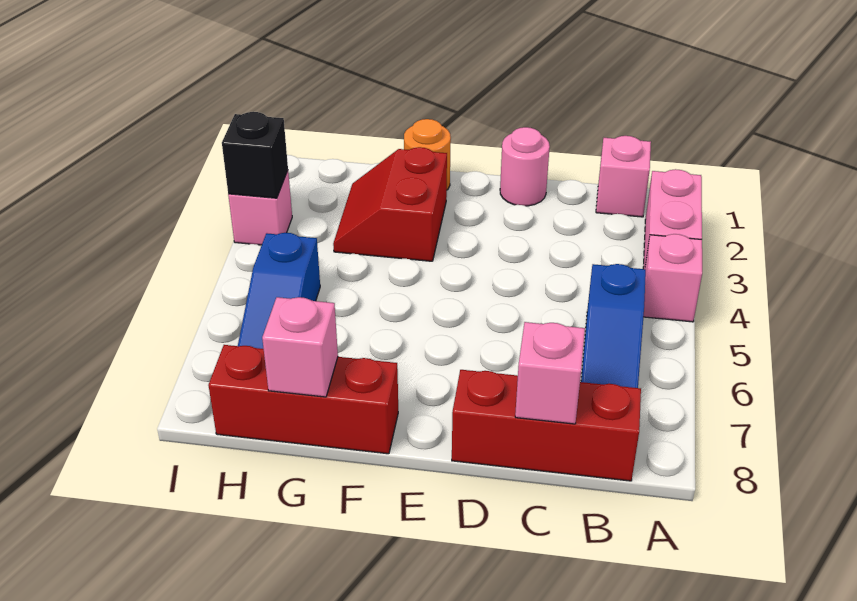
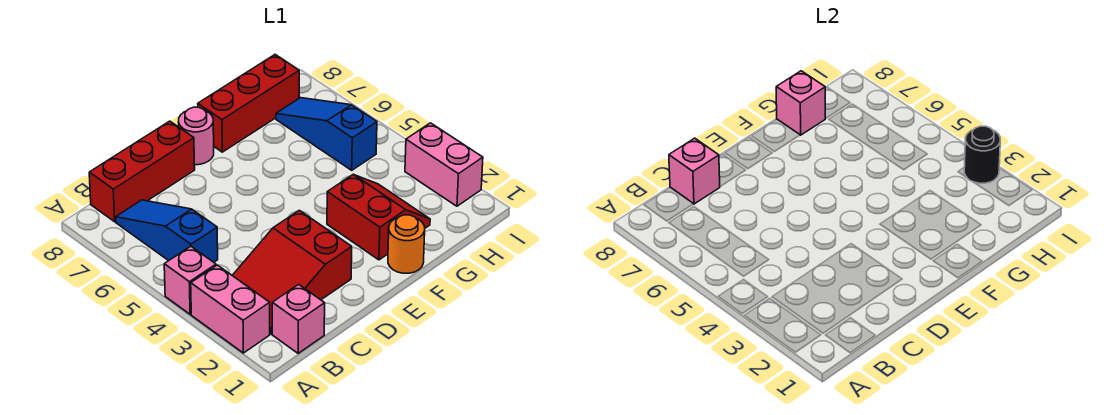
none -> red slope B2:D3 level 1 top D
pink round brick D1 level 1 -> pink round brick E8 level 1
pink brick I3 level 1 -> pink brick I2:I3 level 1
black brick I3 level 2 -> black round brick I3 level 2

